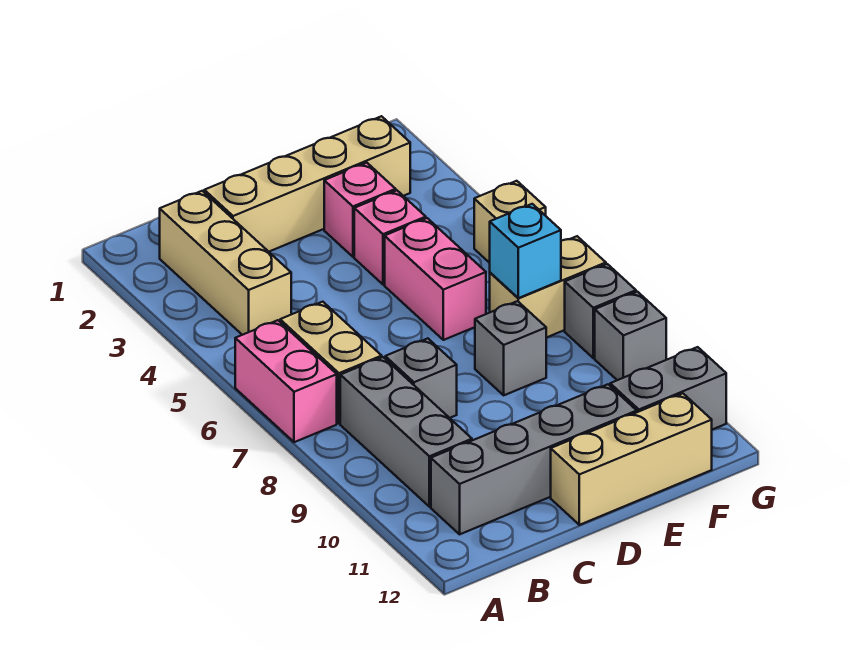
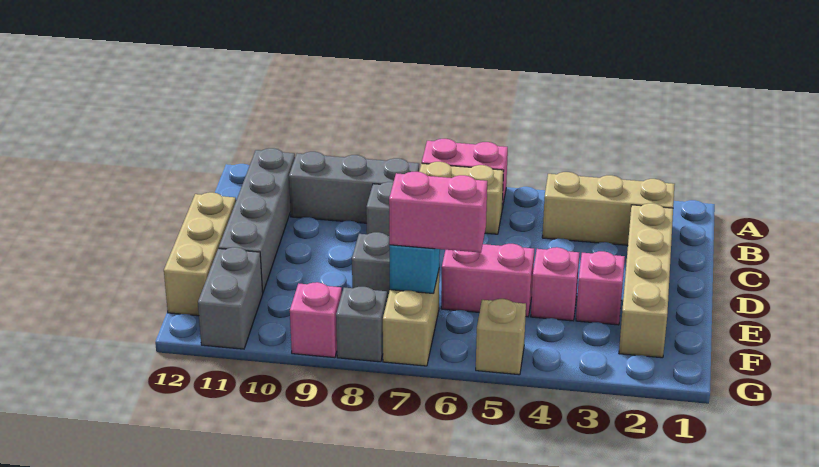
none -> pink brick F6:F7 level 3
grey brick G9 level 1 -> pink brick G9 level 1

